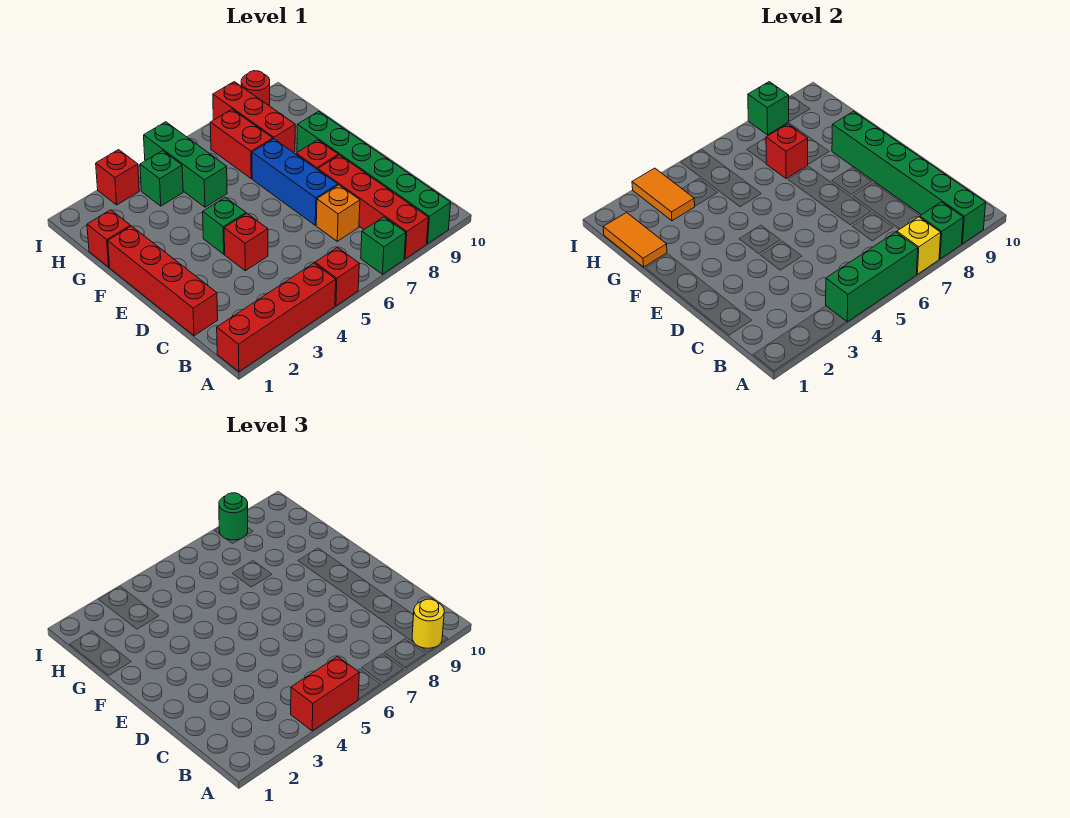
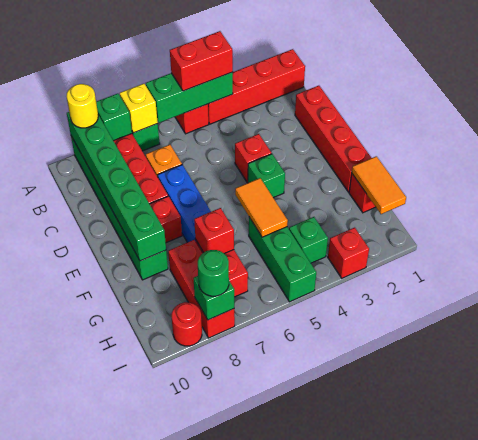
orange tile H3:I3 level 2 -> orange tile F5:G5 level 2

